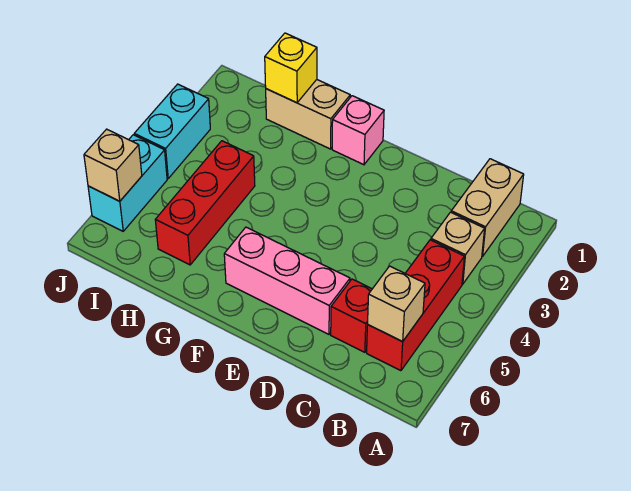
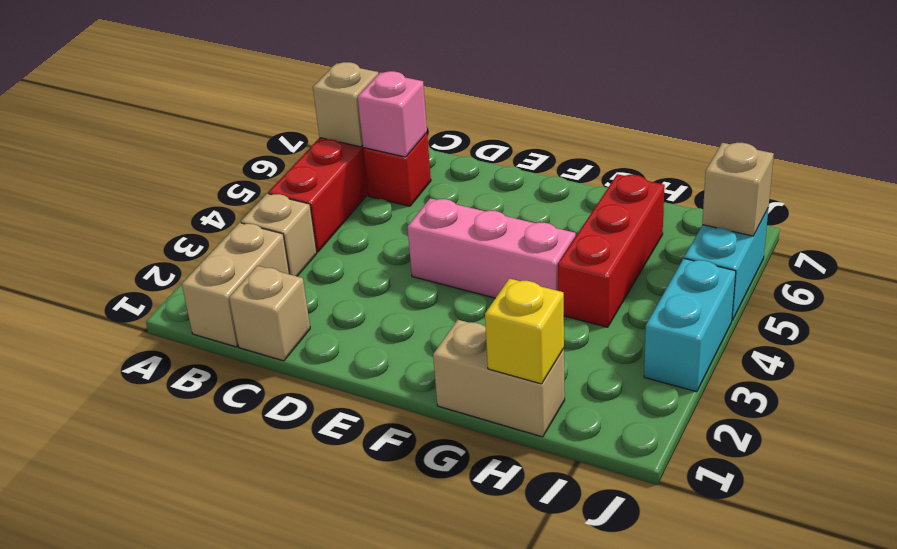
none -> tan brick C1 level 1
pink brick D6:F6 level 1 -> pink brick E4:G4 level 1
pink brick F1 level 1 -> pink brick C6 level 2

